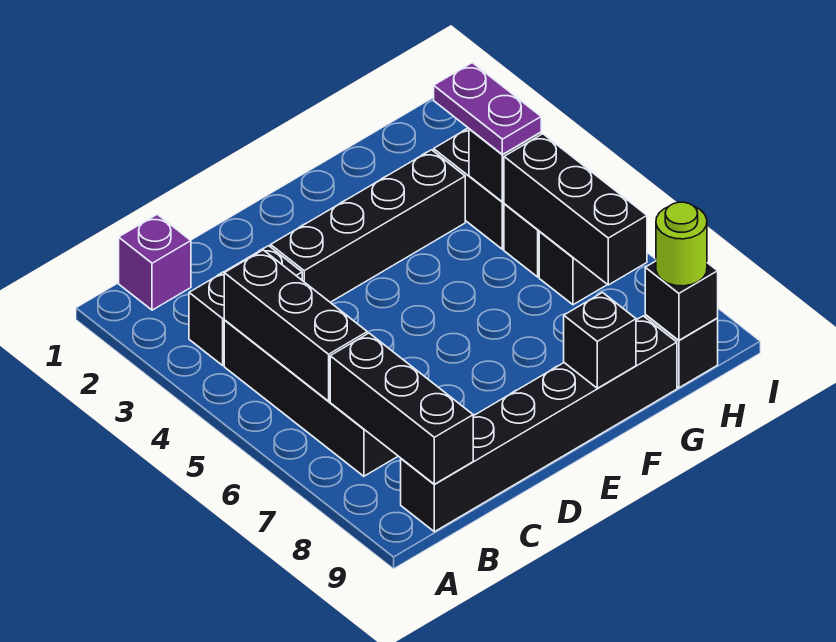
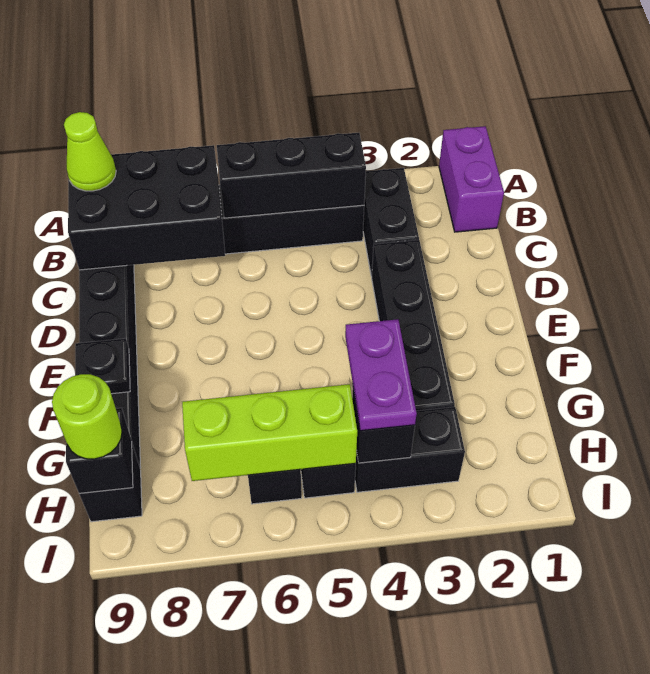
purple brick B1 level 1 -> purple brick A1:B1 level 1
black brick B7:B9 level 2 -> black brick B7:C9 level 2
none -> lime cone B9 level 3
black brick F9 level 2 -> black plate F9 level 2
purple plate H3:H4 level 3 -> purple plate G4:H4 level 3
black brick H5:H7 level 2 -> lime brick H5:H7 level 2

